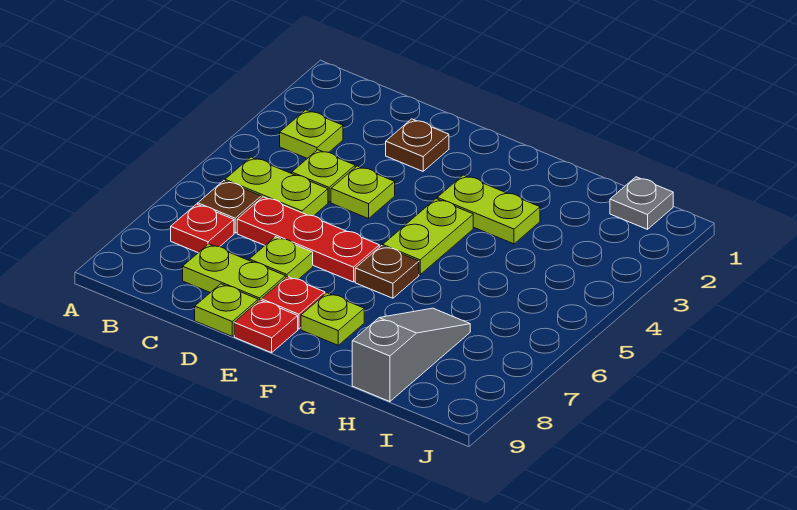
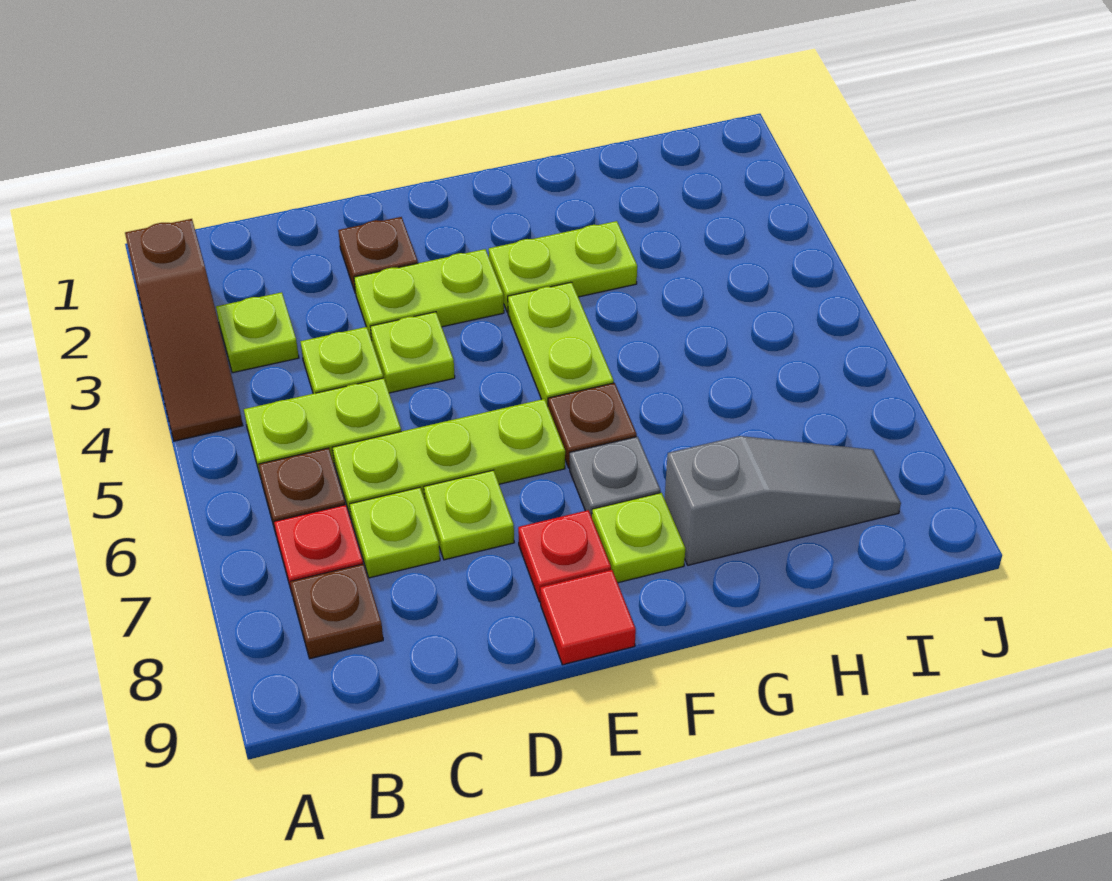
none -> brown slope A2:A4 level 1 top 2
none -> brown plate B8 level 1
red plate C6:E6 level 1 -> lime plate C6:E6 level 1
lime plate C8:D8 level 1 -> lime plate D3:E3 level 1
lime plate D9 level 1 -> lime plate C7 level 1
red plate E9 level 1 -> red tile E9 level 1
grey slope H7:H9 level 1 top 9 -> grey slope G8:I8 level 1 top G
grey plate I1 level 1 -> grey plate F7 level 1

